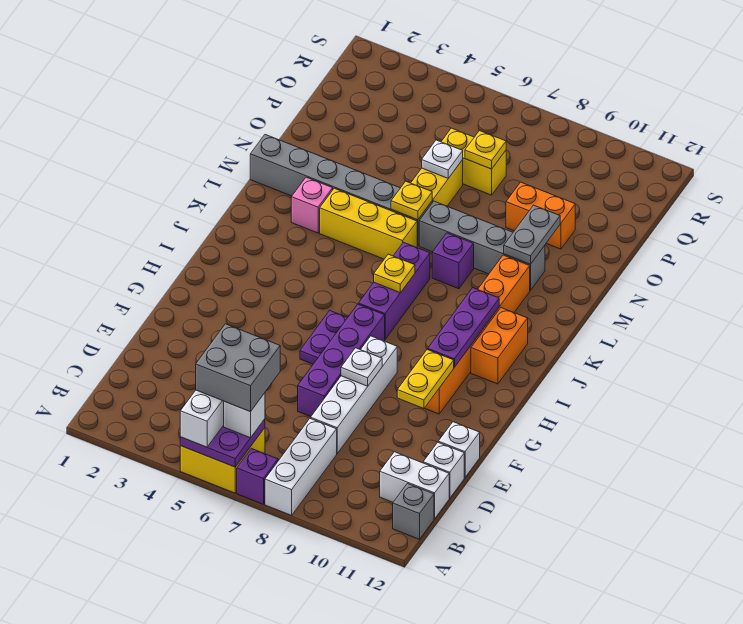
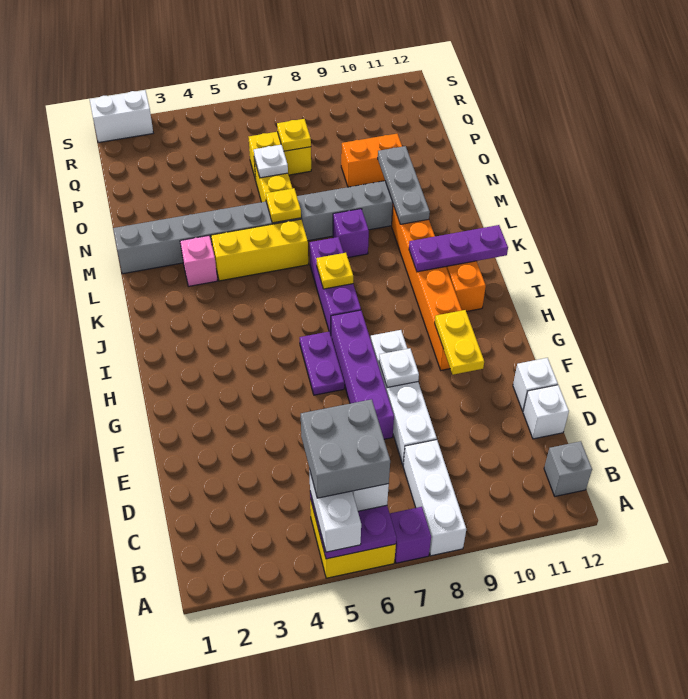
white brick C11:C12 level 1 -> white brick S1:S2 level 1
purple plate H10:J10 level 2 -> purple plate J10:J12 level 2
grey plate M10:N10 level 2 -> grey plate L10:N10 level 2

